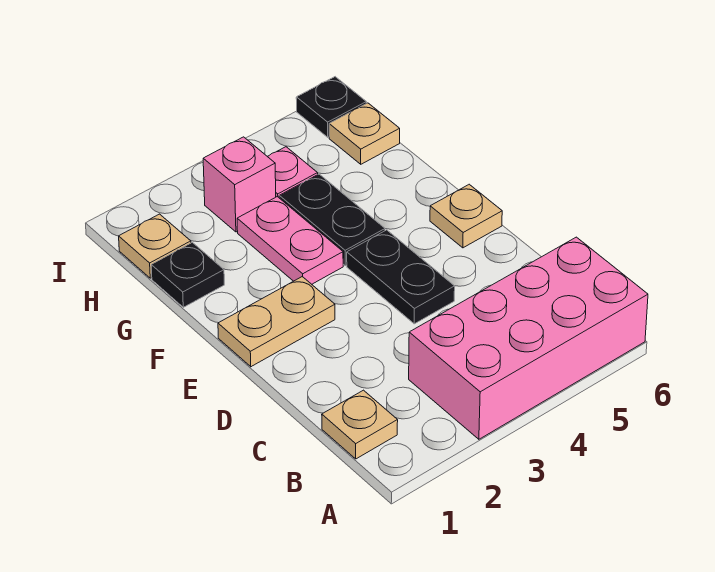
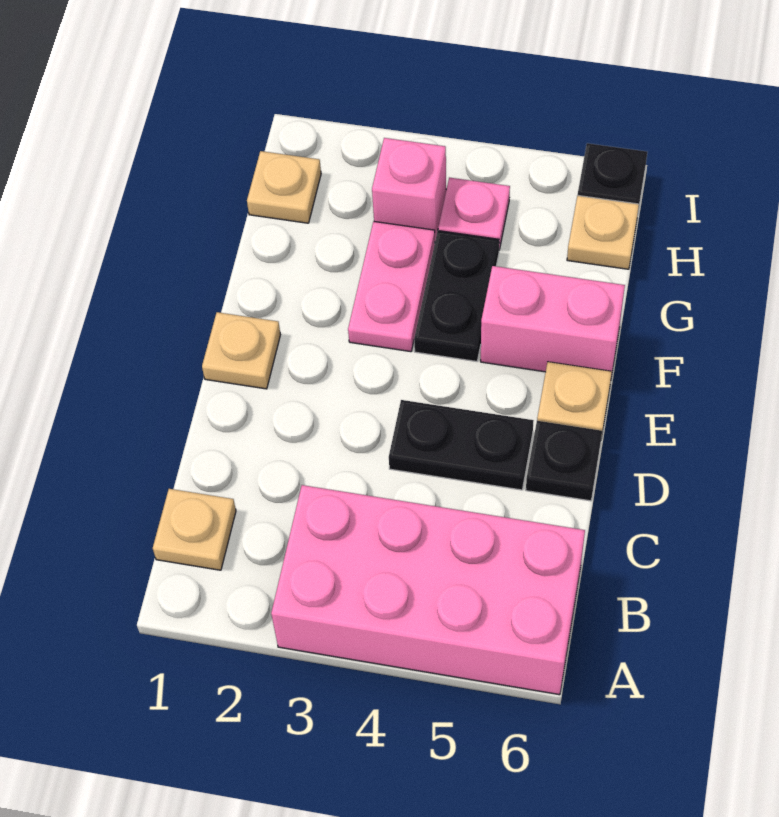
black plate D4:E4 level 1 -> black plate D4:D5 level 1
tan plate E1:E2 level 1 -> tan plate E1 level 1
none -> pink brick F5:F6 level 1
black plate G1 level 1 -> black plate D6 level 1

